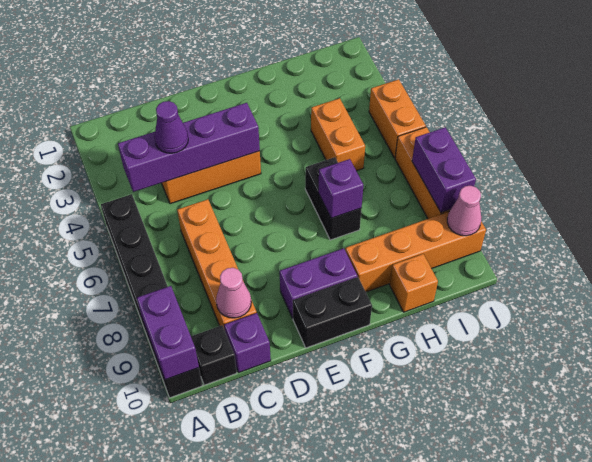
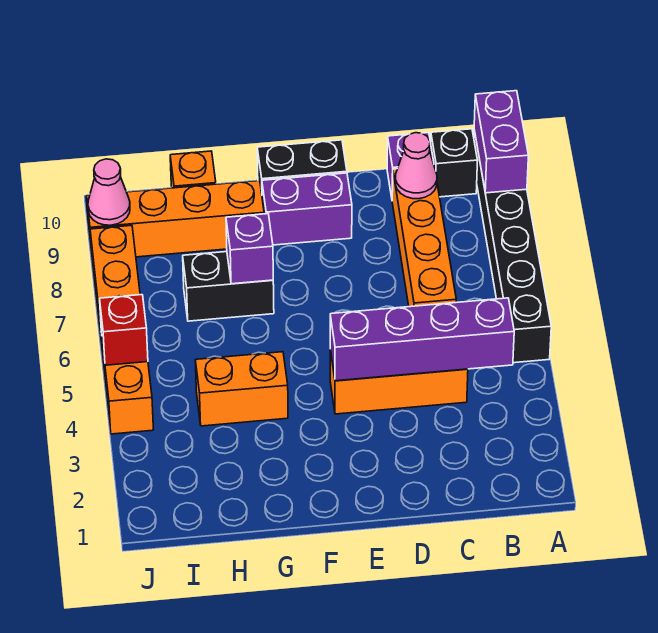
purple cone C4 level 3 -> none
black brick G6:G7 level 1 -> black brick G7:H7 level 1
orange brick H4:H5 level 1 -> orange brick G4:H4 level 1
none -> red brick J5 level 2
purple brick J7:J8 level 2 -> none

